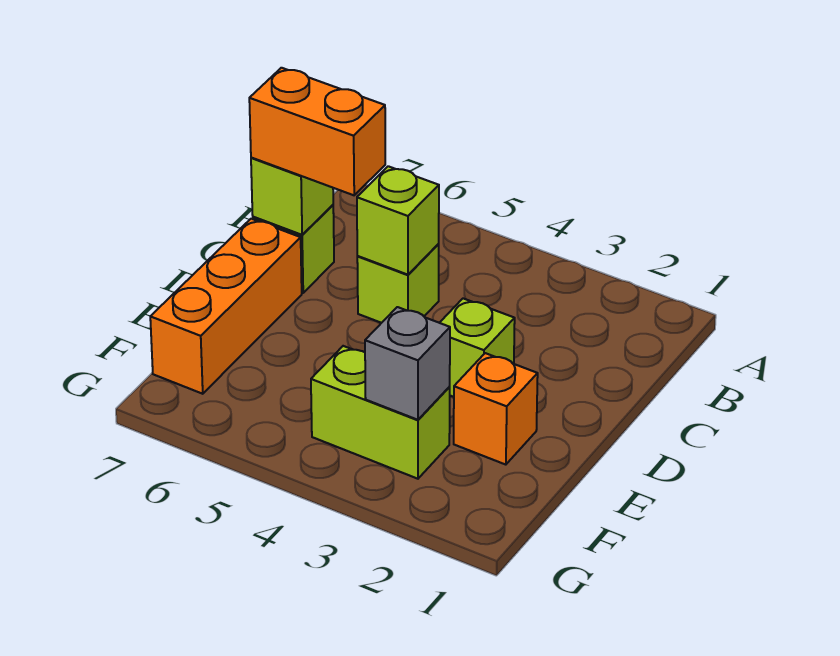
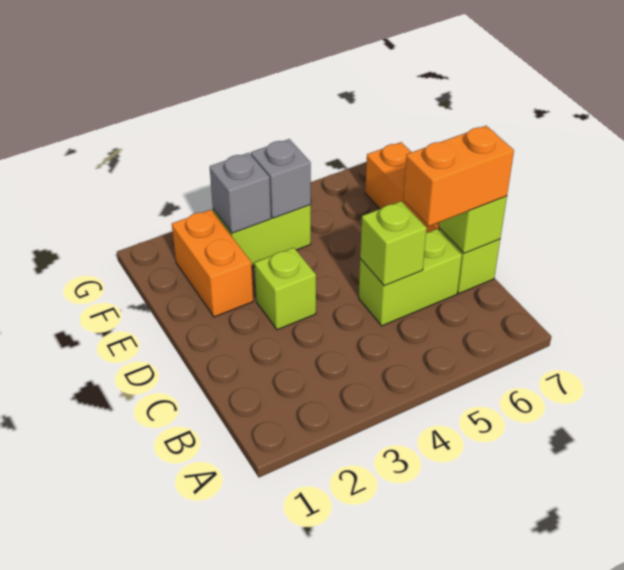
lime brick C5 level 1 -> lime brick C5:C6 level 1
orange brick E2 level 1 -> orange brick E2:F2 level 1
none -> grey brick F4 level 2

